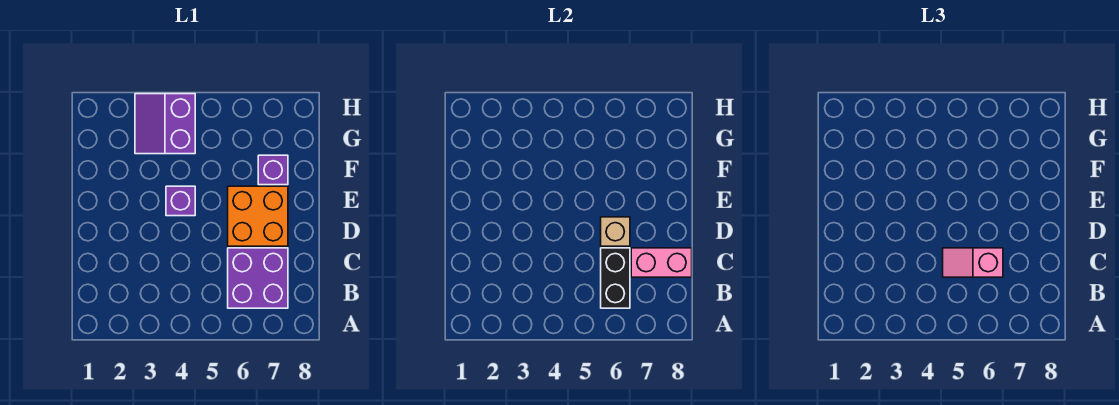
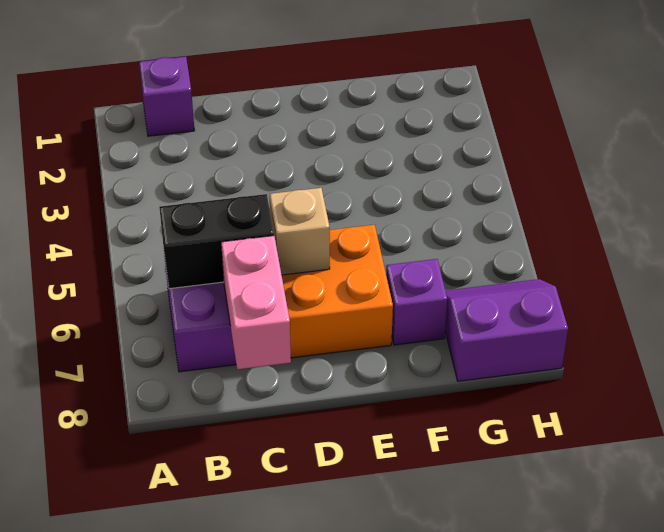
pink slope C5:C6 level 3 top 6 -> none
purple brick E4 level 1 -> purple brick B1 level 1
purple slope G3:H4 level 1 top 4 -> purple slope G7:H8 level 1 top 8

